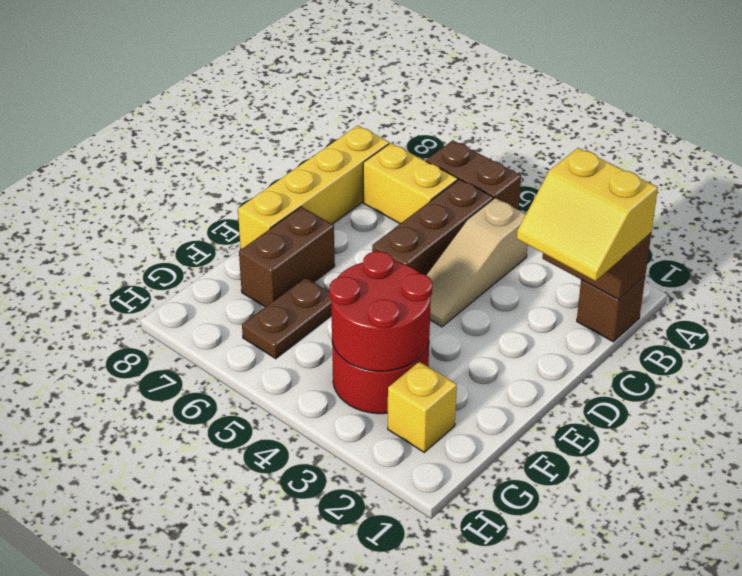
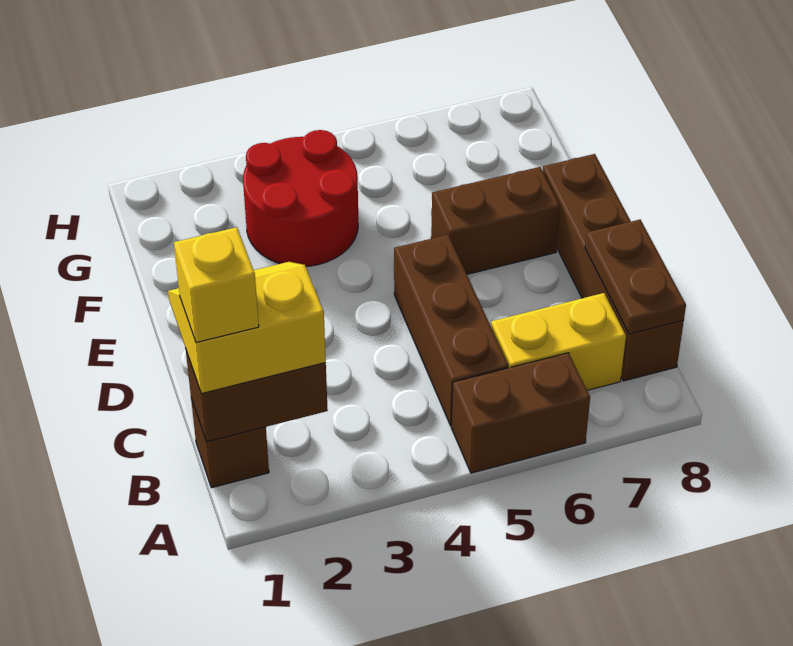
tan slope B4:D4 level 1 top B -> none
yellow brick B8:E8 level 1 -> brown brick B8:E8 level 1
brown brick E7:F7 level 1 -> brown brick E6:E7 level 1
red round brick F3:G4 level 2 -> none
brown plate F6:G6 level 1 -> brown plate B8:C8 level 2
yellow brick G2 level 1 -> yellow brick B1 level 4

